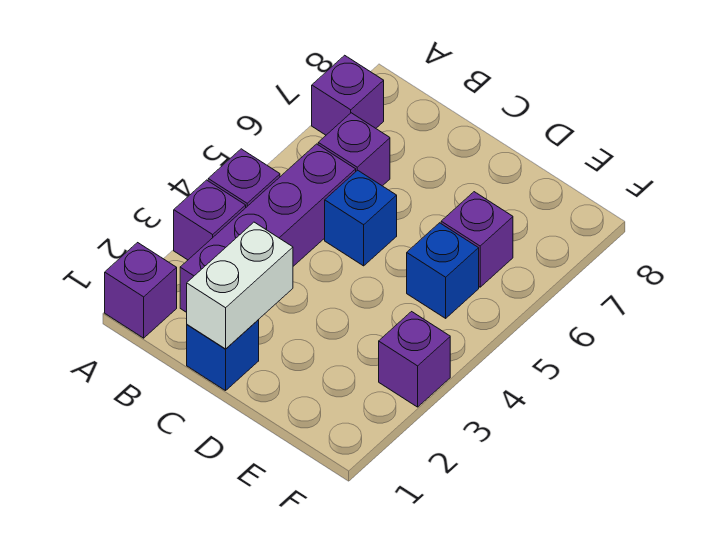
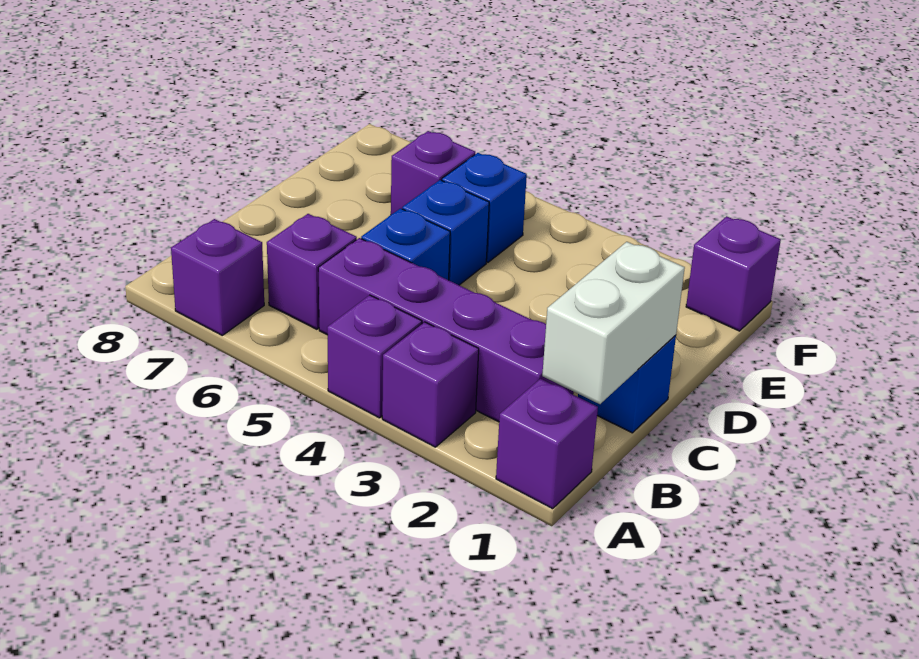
white brick C1:C2 level 2 -> white brick B1:C1 level 2
none -> blue brick D5 level 1
purple brick F3 level 1 -> purple brick F1 level 1

